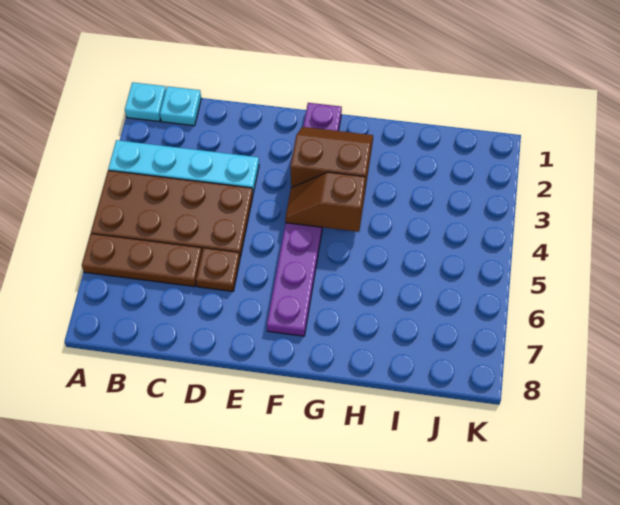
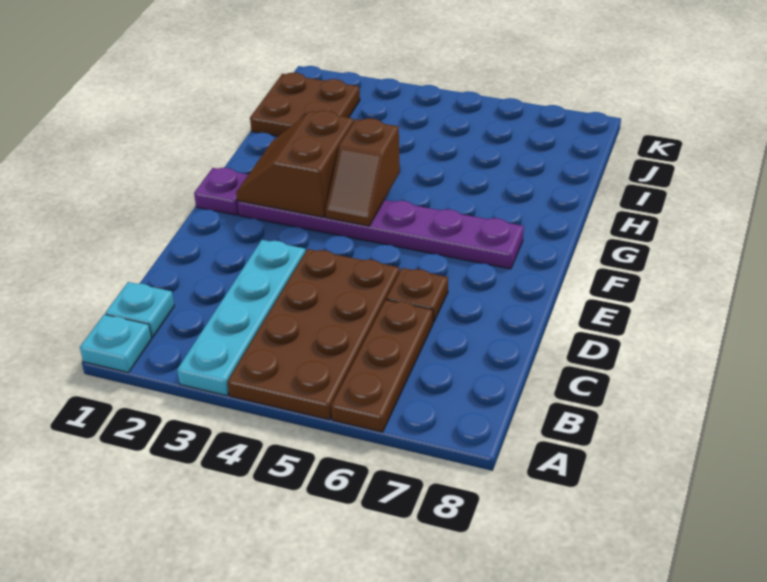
none -> brown plate I1:J2 level 1

